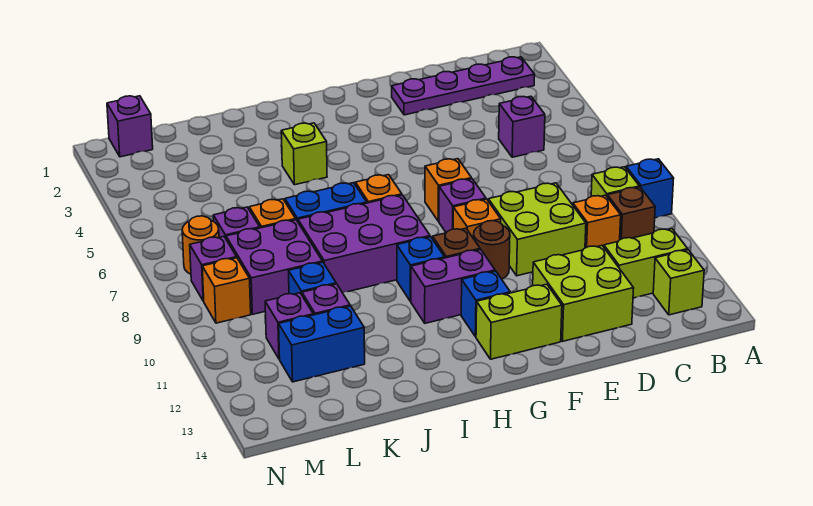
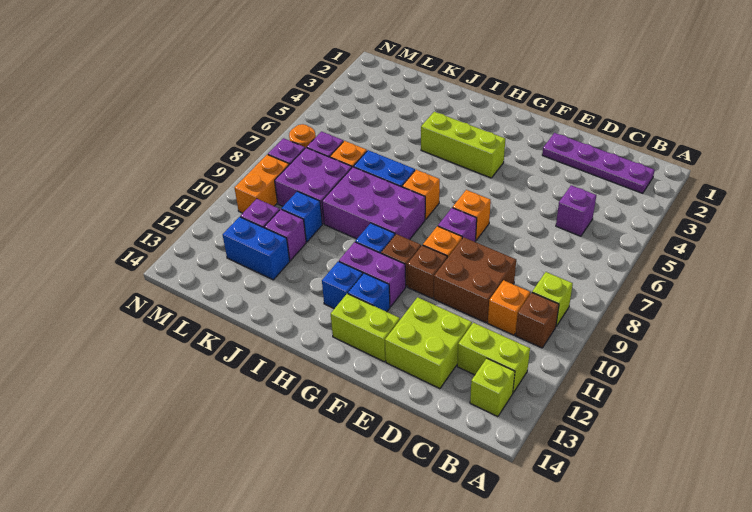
blue brick A9 level 1 -> blue brick H12 level 1
lime brick D9:E10 level 1 -> brown brick D9:E10 level 1
brown round brick F10 level 1 -> brown brick F10 level 1
lime brick I4 level 1 -> lime brick G4:I4 level 1
purple brick M1 level 1 -> none
orange brick M9 level 1 -> orange brick M9:M10 level 1

